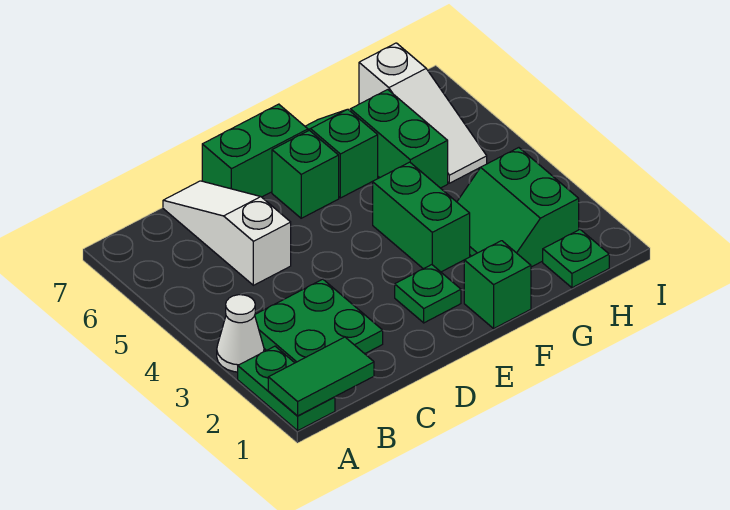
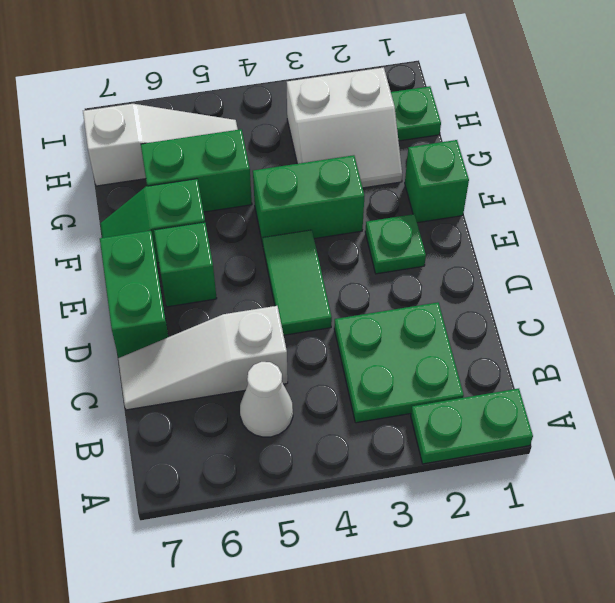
green tile A1:B1 level 2 -> green tile D4:E4 level 1
white cone A3 level 1 -> white cone B5 level 1
green slope G2:H3 level 1 top H -> white slope G2:H3 level 1 top H

